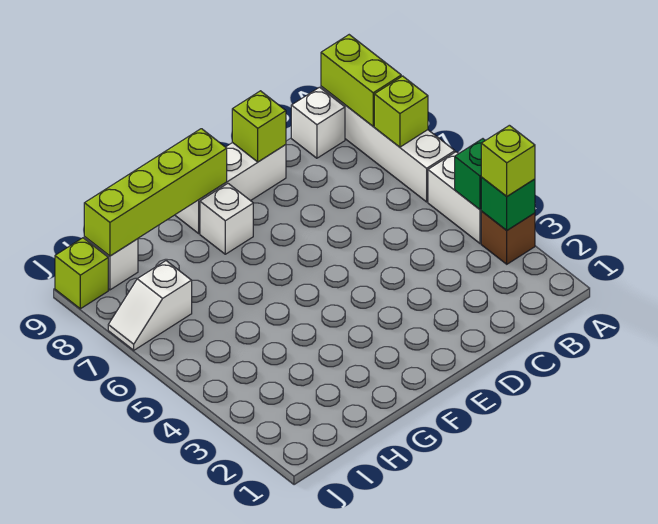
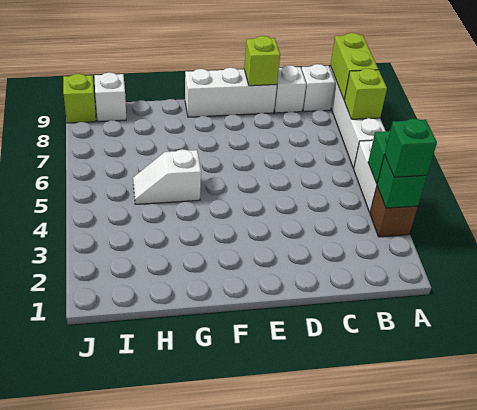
lime brick A3 level 3 -> green brick A3 level 3
white brick F8 level 1 -> white brick C9 level 1
lime brick F9:I9 level 2 -> none
white slope I7:J7 level 1 top I -> white slope G5:H5 level 1 top G

